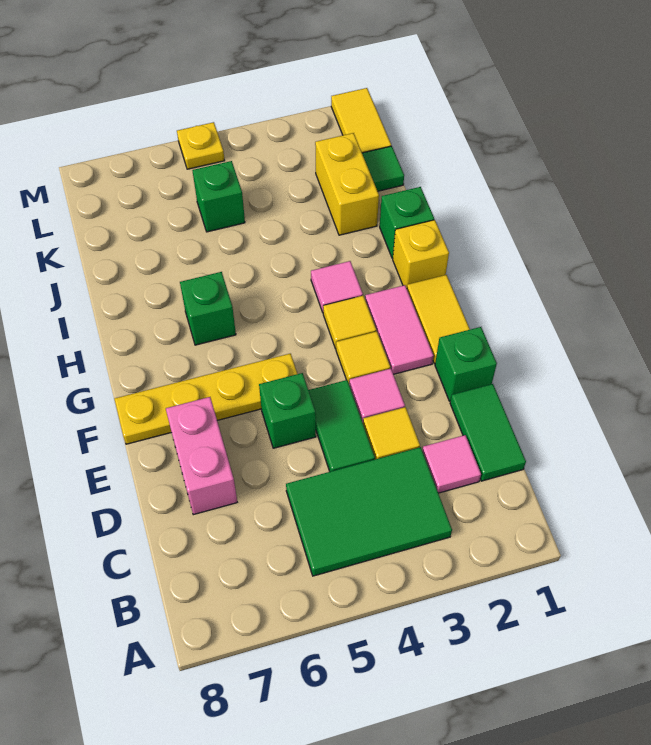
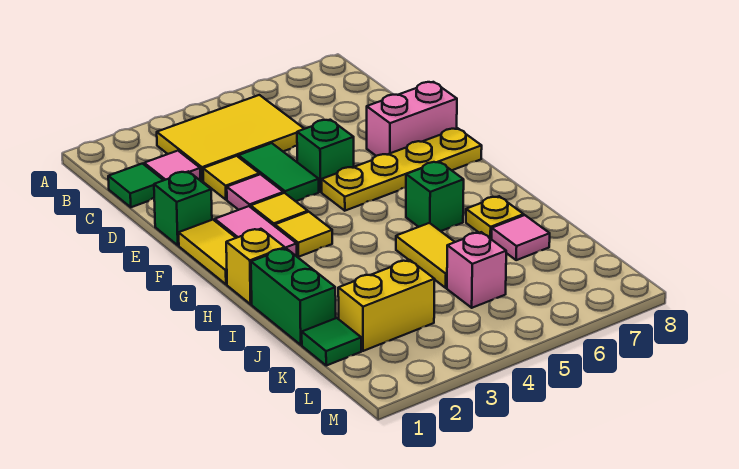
green tile B3:C5 level 1 -> yellow tile B3:C5 level 1
green tile C1:D1 level 1 -> green tile C1 level 1
pink brick D7:E7 level 1 -> pink brick E7:E8 level 1
pink tile H3 level 1 -> pink tile J7 level 1
green brick I1 level 1 -> green brick I1:J1 level 1
yellow brick J2:K2 level 1 -> yellow brick K2:K3 level 1
green brick K5 level 1 -> pink brick K5 level 1
yellow tile L1:M1 level 1 -> yellow tile I5:J5 level 1
yellow plate M5 level 1 -> yellow plate I7 level 1

